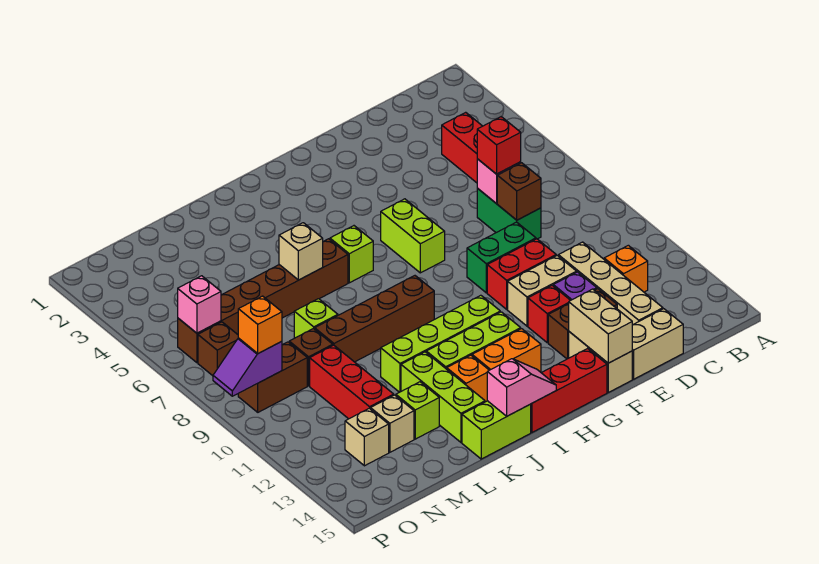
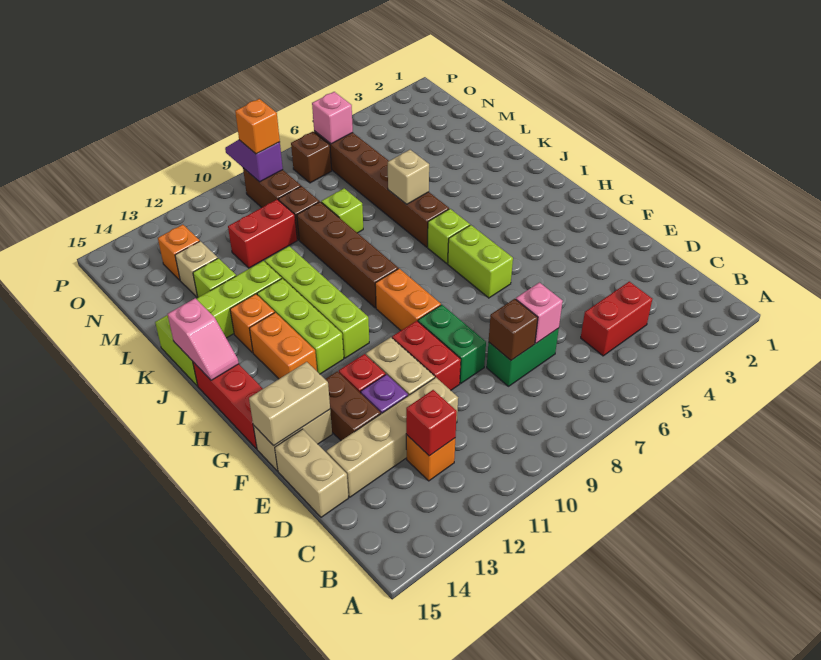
red brick D7 level 3 -> red brick C12 level 2
lime brick G6:G7 level 1 -> lime brick G6:H6 level 1
none -> orange brick G9:H9 level 1
red brick M10:M12 level 1 -> red brick M10:M11 level 1
tan brick N13 level 1 -> orange brick N13 level 1

